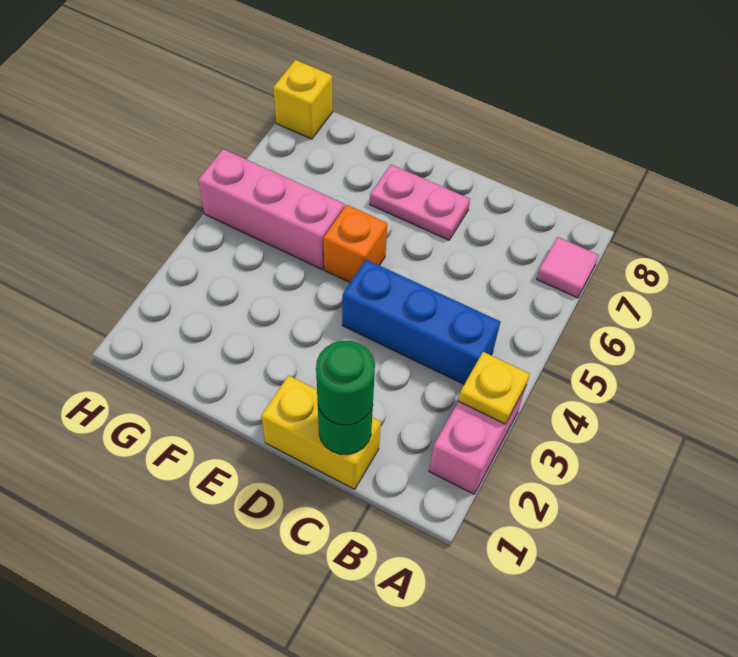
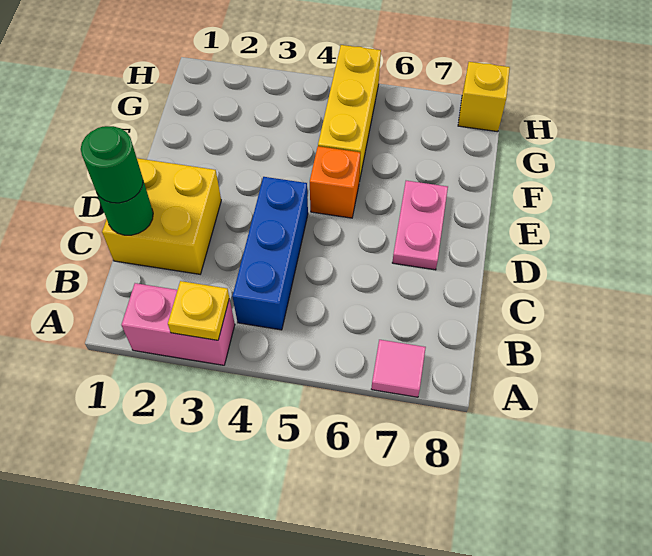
yellow brick C1:D1 level 1 -> yellow brick C1:D2 level 1
pink brick F5:H5 level 1 -> yellow brick F5:H5 level 1

